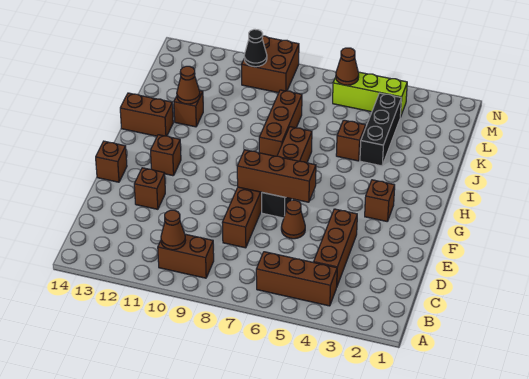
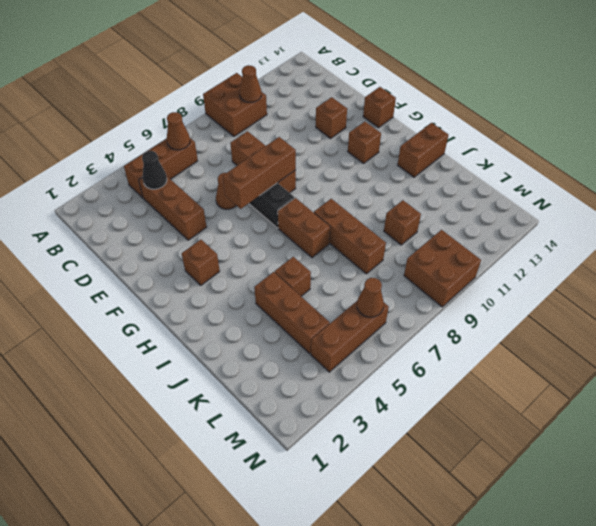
brown brick B9:B10 level 1 -> brown brick A9:B10 level 1
black brick J4:L4 level 1 -> brown brick J4:L4 level 1
brown brick J12 level 1 -> brown brick K10 level 1
brown cone J12 level 2 -> brown cone B6 level 2
lime brick M4:M6 level 1 -> brown brick M4:M6 level 1
black cone M10 level 2 -> black cone C4 level 2

